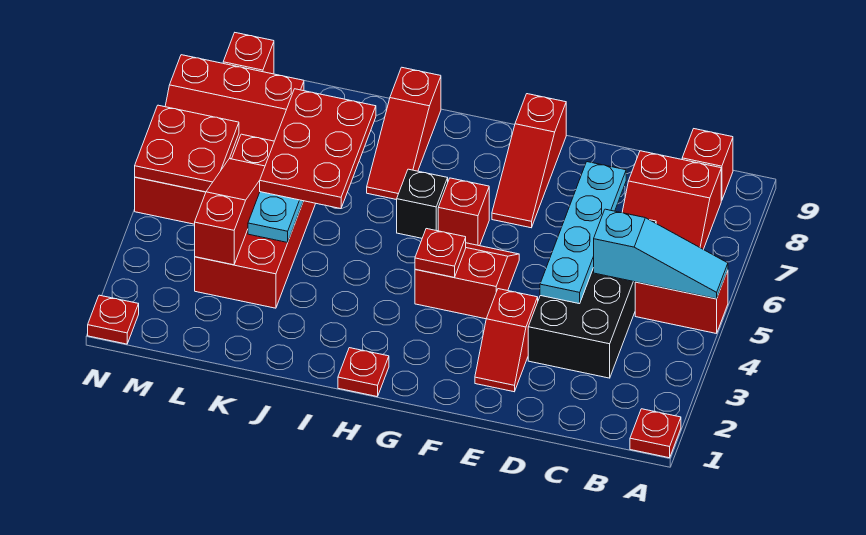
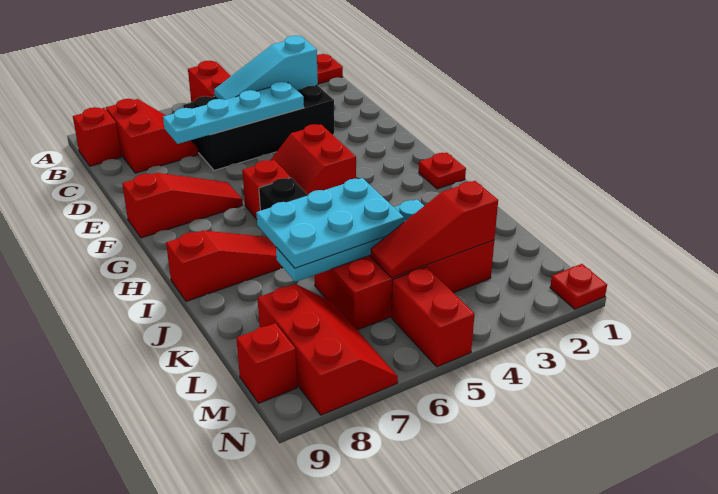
cyan slope A5:C5 level 2 top C -> cyan slope C3:C5 level 2 top 3
red slope E2:E3 level 1 top 3 -> none
red plate G4 level 2 -> none
red plate J5:K7 level 3 -> cyan plate J5:K7 level 3
red plate M5:N6 level 2 -> none

